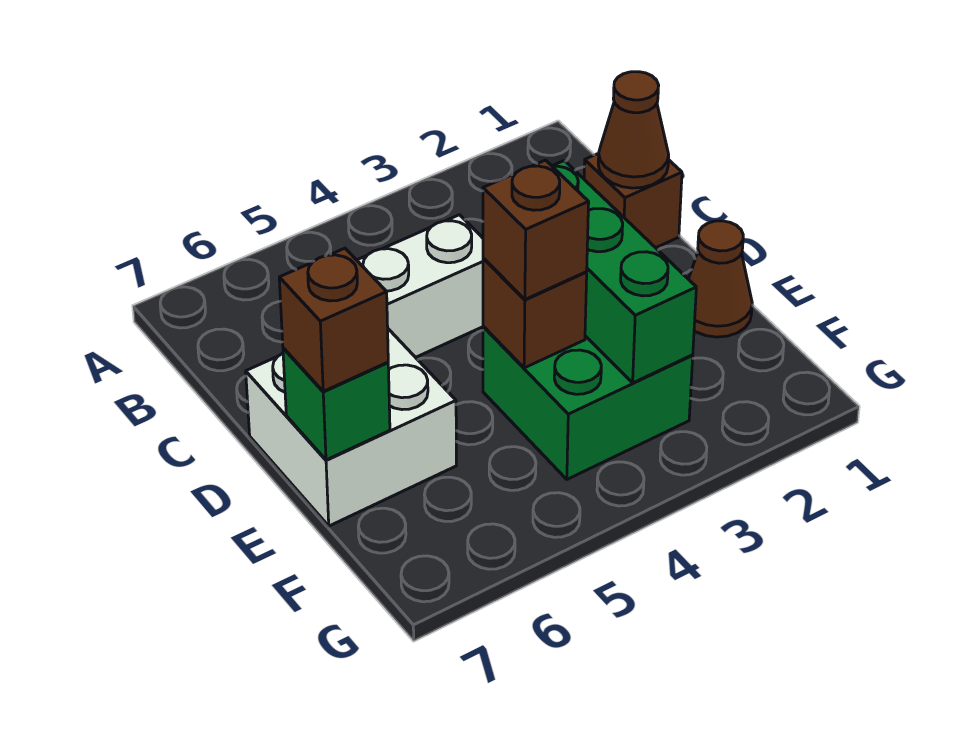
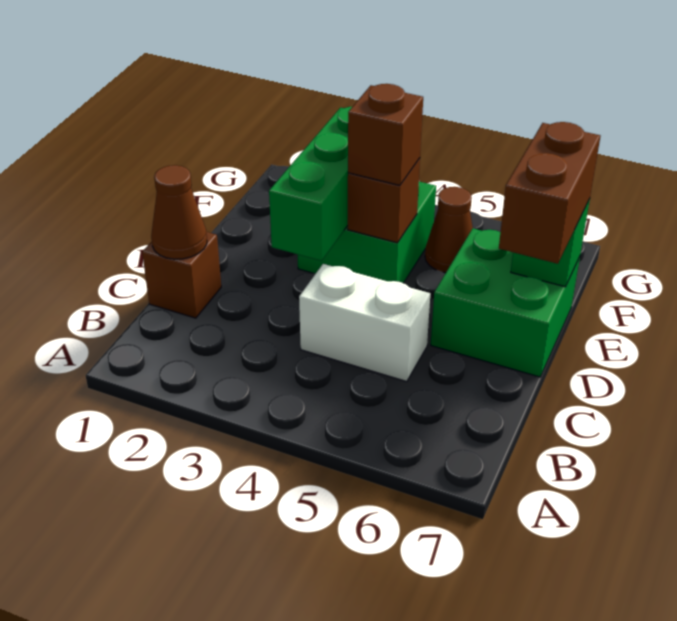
white brick D6:E7 level 1 -> green brick D6:E7 level 1
brown cone E1 level 1 -> brown cone F5 level 1
brown brick E7 level 3 -> brown brick D7:E7 level 3

